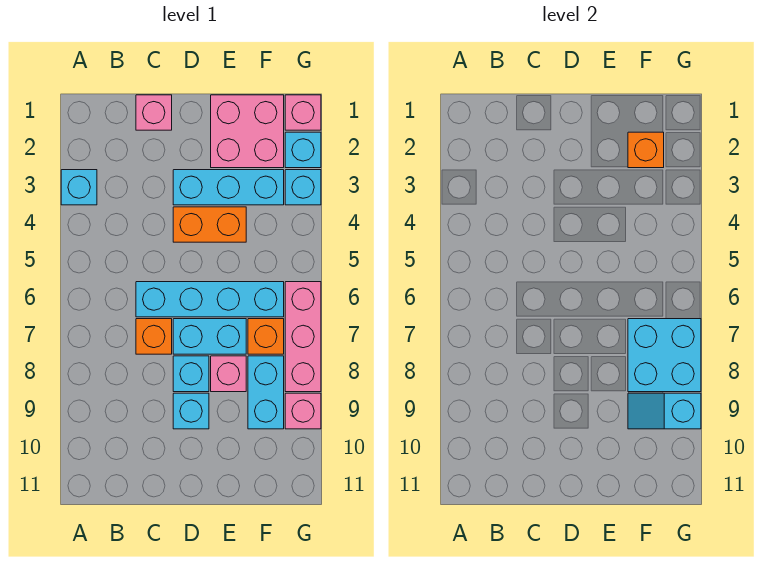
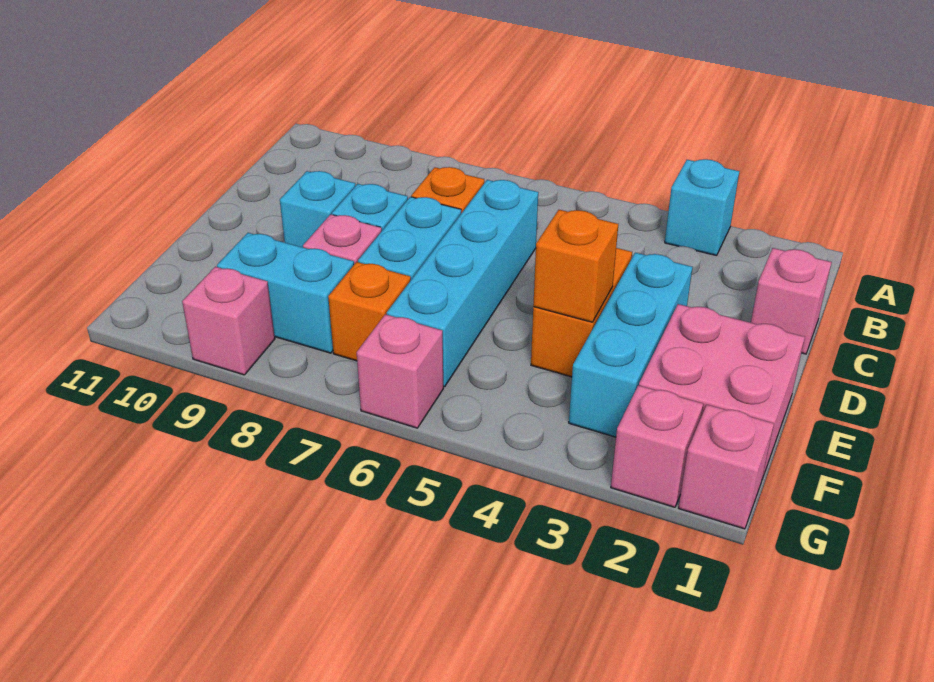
orange brick F2 level 2 -> orange brick E4 level 2
cyan brick F7:G8 level 2 -> none
cyan slope F9:G9 level 2 top G -> none
cyan brick G2 level 1 -> pink brick G2 level 1
cyan brick G3 level 1 -> none
pink brick G6:G8 level 1 -> pink brick G6 level 1

